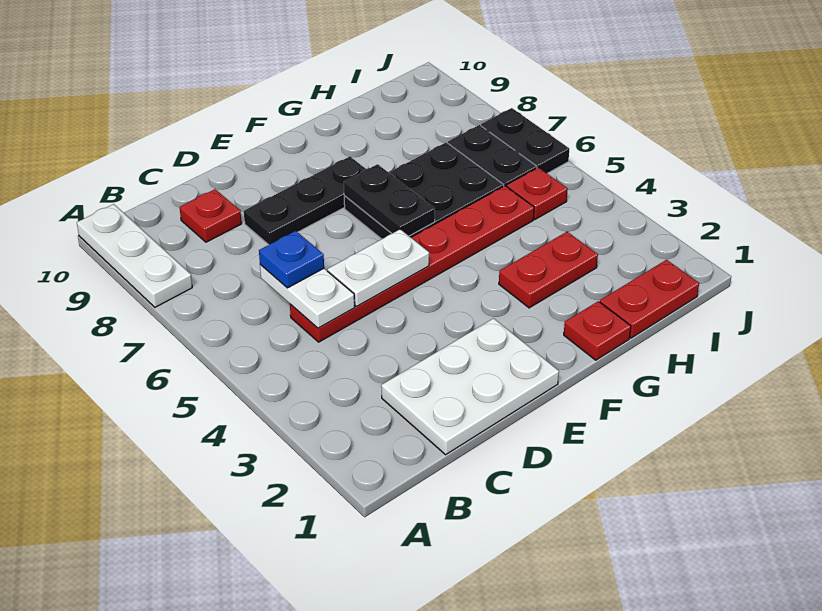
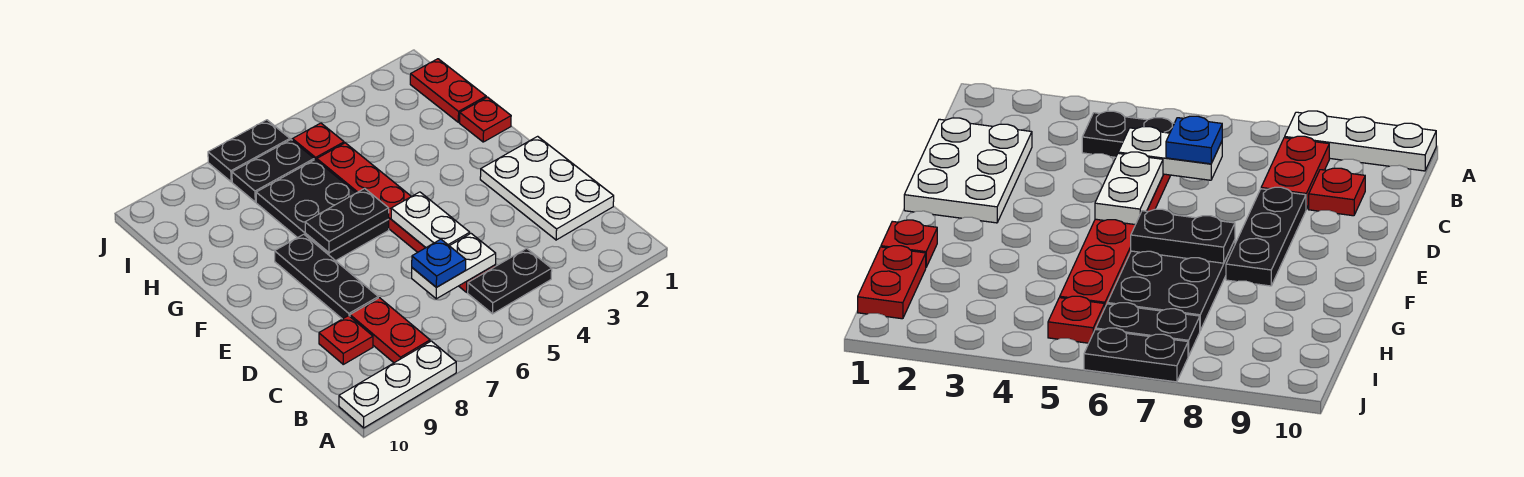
none -> black plate B4:B5 level 1
red plate G3:H3 level 1 -> red plate B8:C8 level 1

